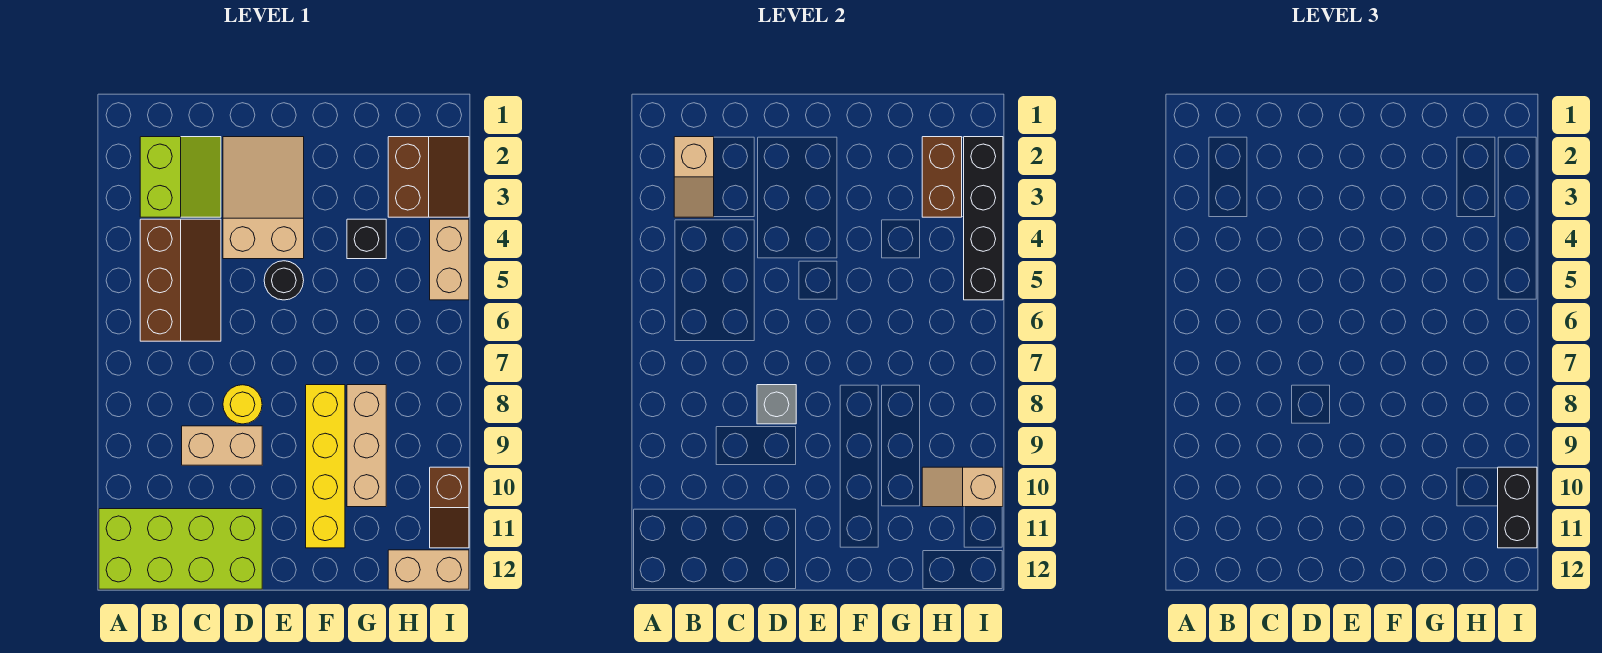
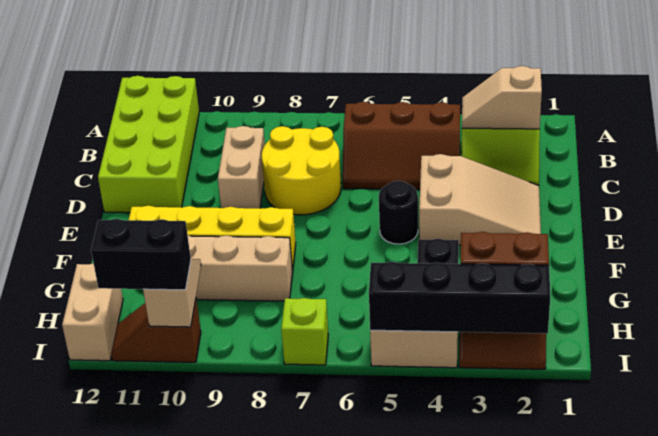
yellow round brick D8 level 1 -> yellow round brick C7:D8 level 1
grey brick D8 level 2 -> none
none -> lime brick I7 level 1

